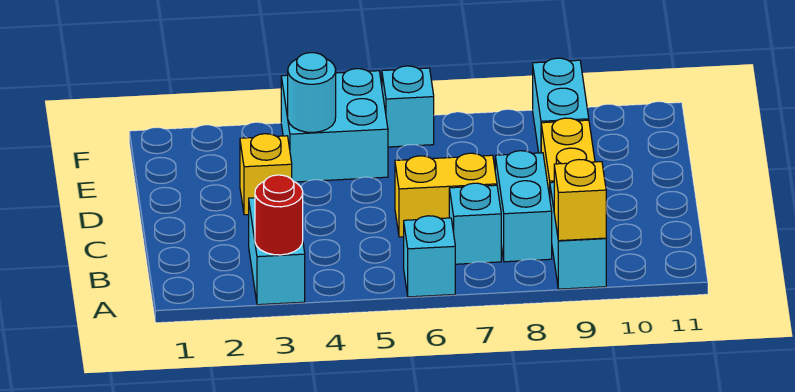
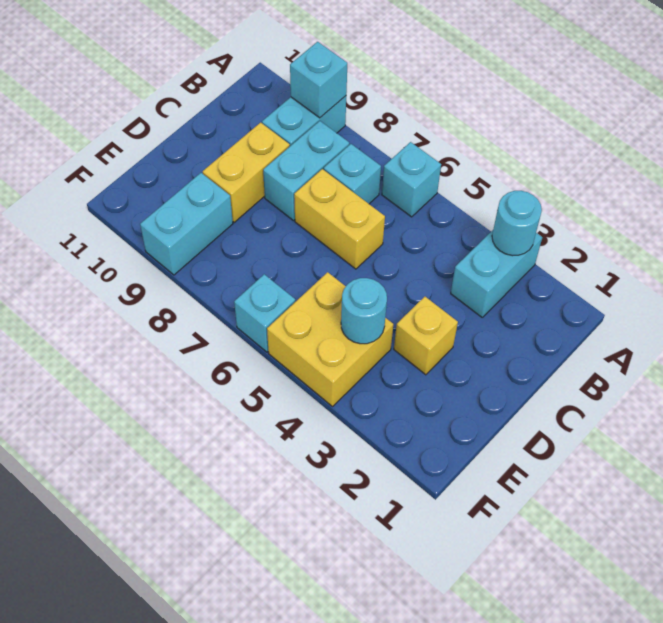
red round brick A3 level 2 -> cyan round brick A3 level 2
yellow brick A9 level 2 -> cyan brick A9 level 2
cyan brick E4:F5 level 1 -> yellow brick E4:F5 level 1

